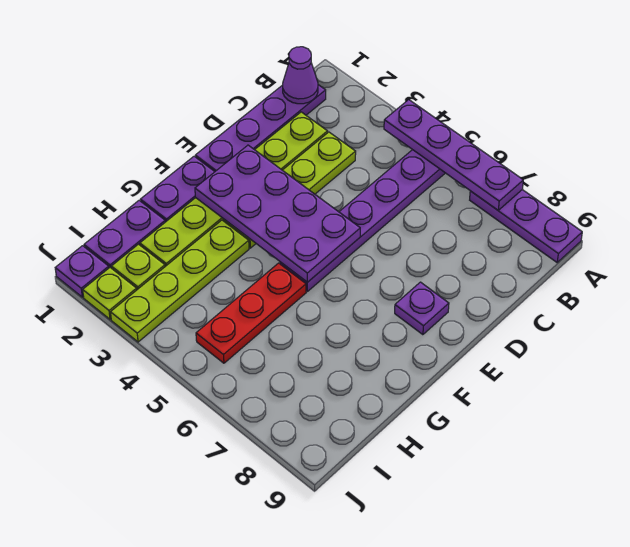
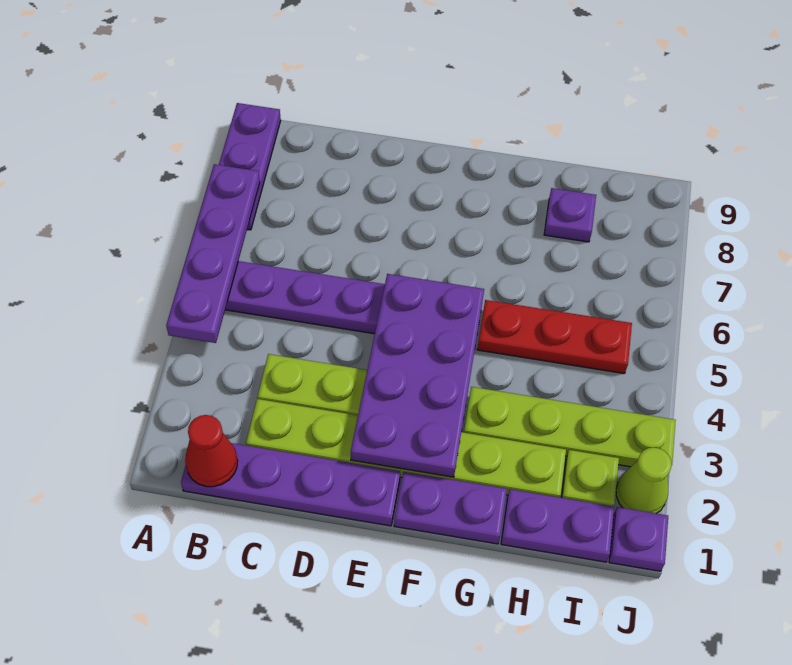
purple cone B1 level 2 -> red cone B1 level 2
purple plate E8 level 1 -> purple plate H8 level 1
lime plate J2 level 1 -> lime cone J2 level 1

